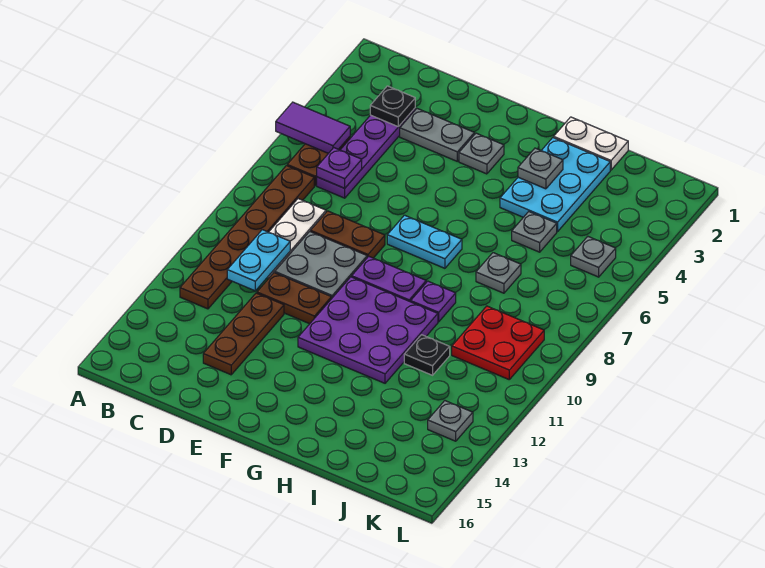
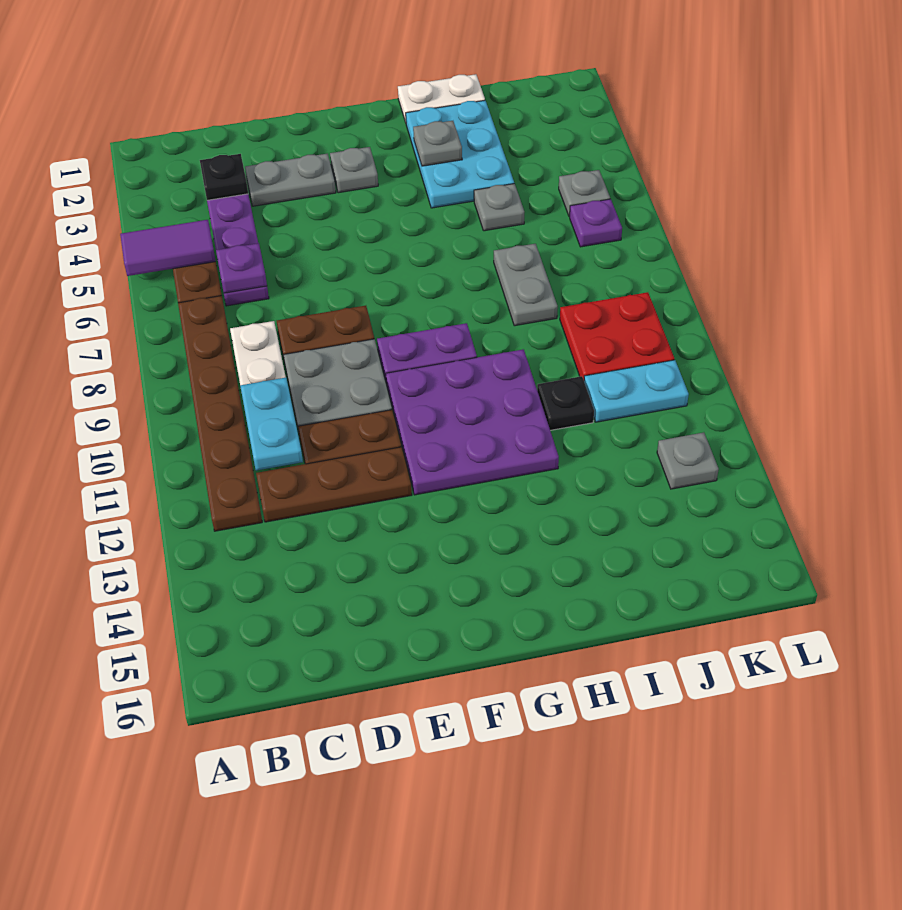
brown plate D12:D14 level 1 -> brown plate C12:E12 level 1
cyan plate F7:G7 level 1 -> cyan plate J11:K11 level 1
purple plate H9 level 1 -> purple plate K6 level 1
grey plate I7 level 1 -> grey plate I7:I8 level 1

